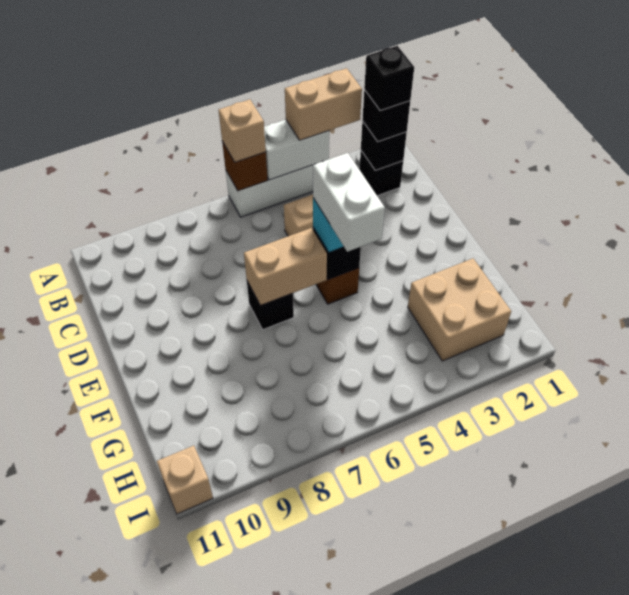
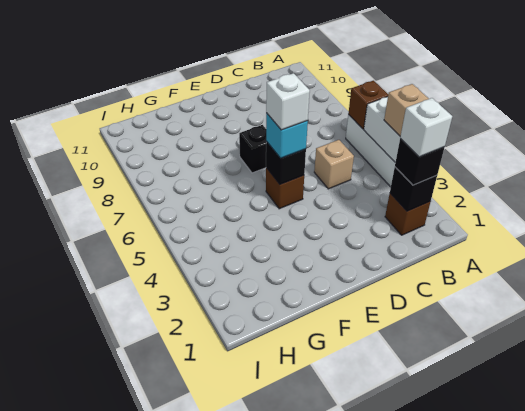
tan brick A6 level 3 -> none
black brick B2 level 1 -> brown brick B2 level 1
black brick B2 level 4 -> white brick B2 level 4
white brick E5:F5 level 4 -> white brick E5 level 4
tan brick E6:E7 level 2 -> none
tan brick G2:H3 level 1 -> none
tan brick I11 level 1 -> none

